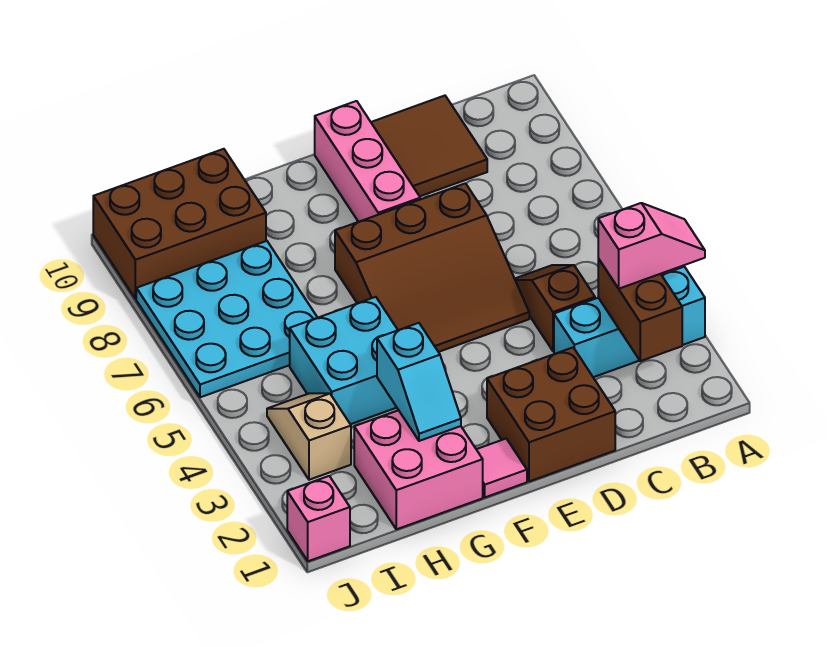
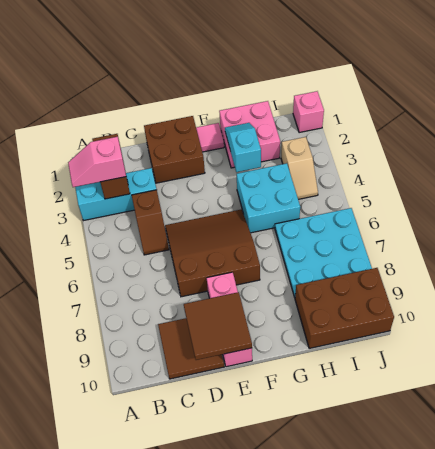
none -> brown tile D9:E10 level 2

